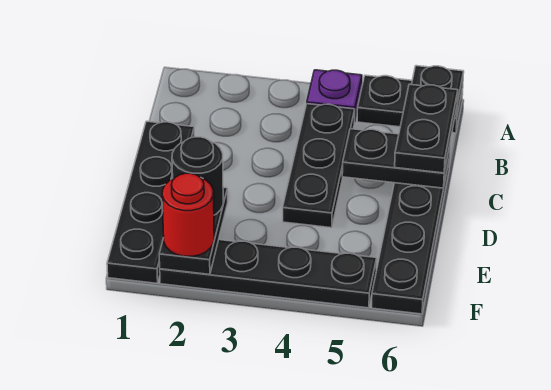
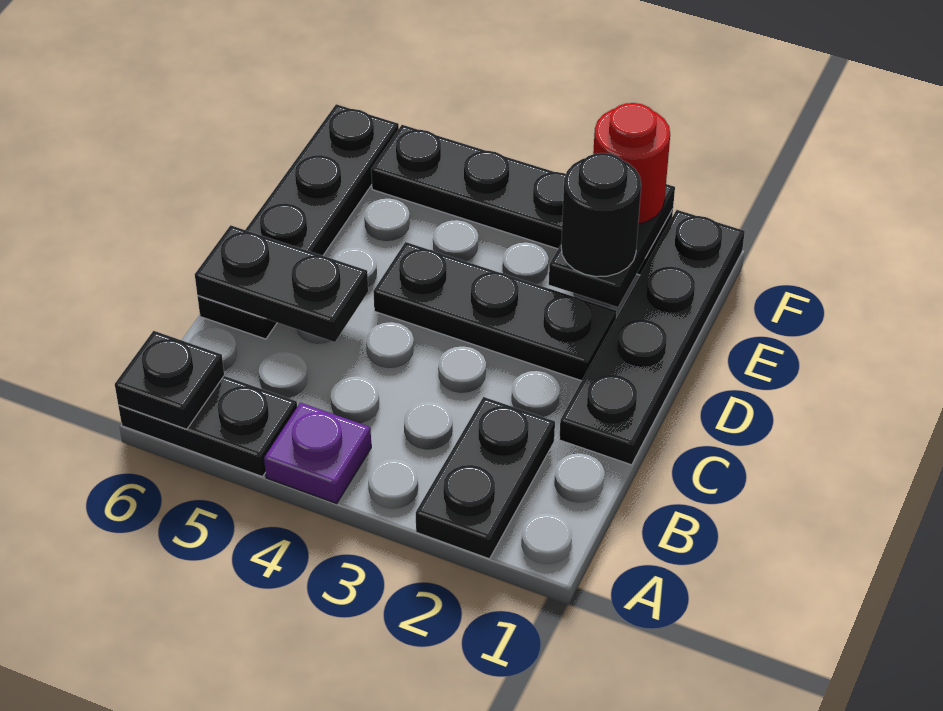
black plate B4:D4 level 1 -> black plate D2:D4 level 1
black plate B6:C6 level 3 -> black plate A2:B2 level 1

